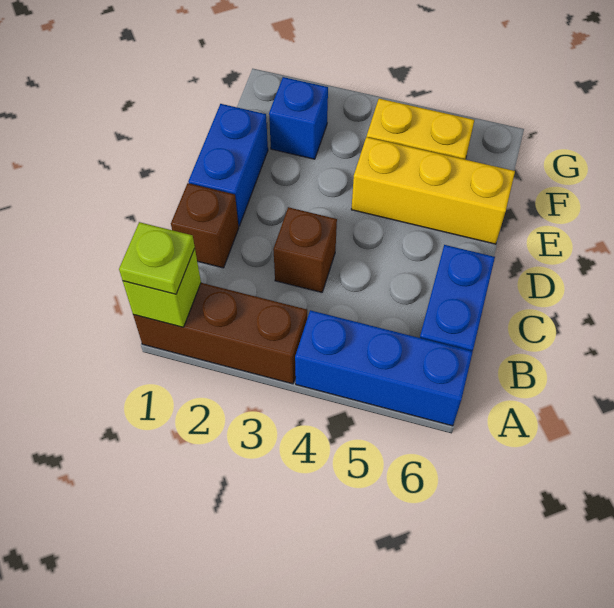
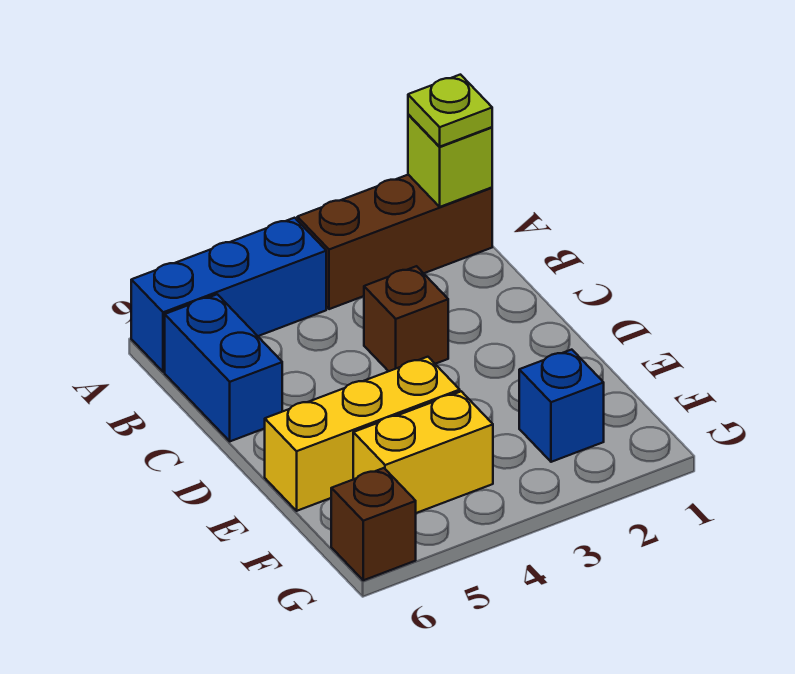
brown brick C1 level 1 -> brown brick G6 level 1
blue brick D1:E1 level 1 -> none

